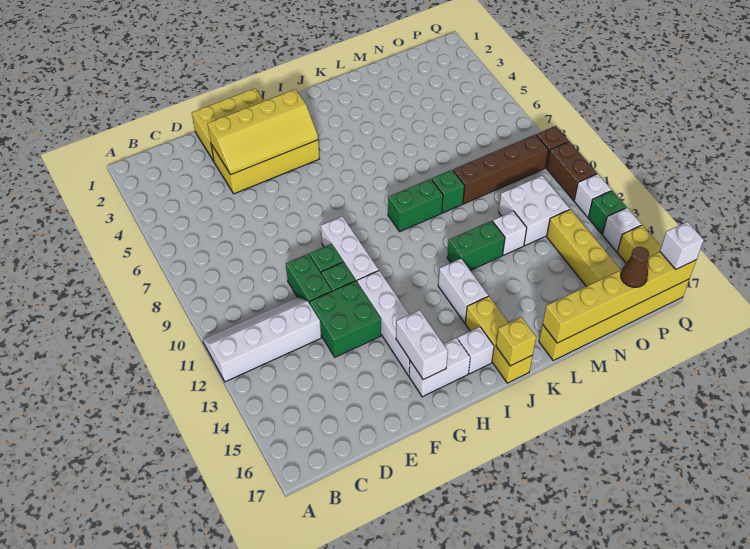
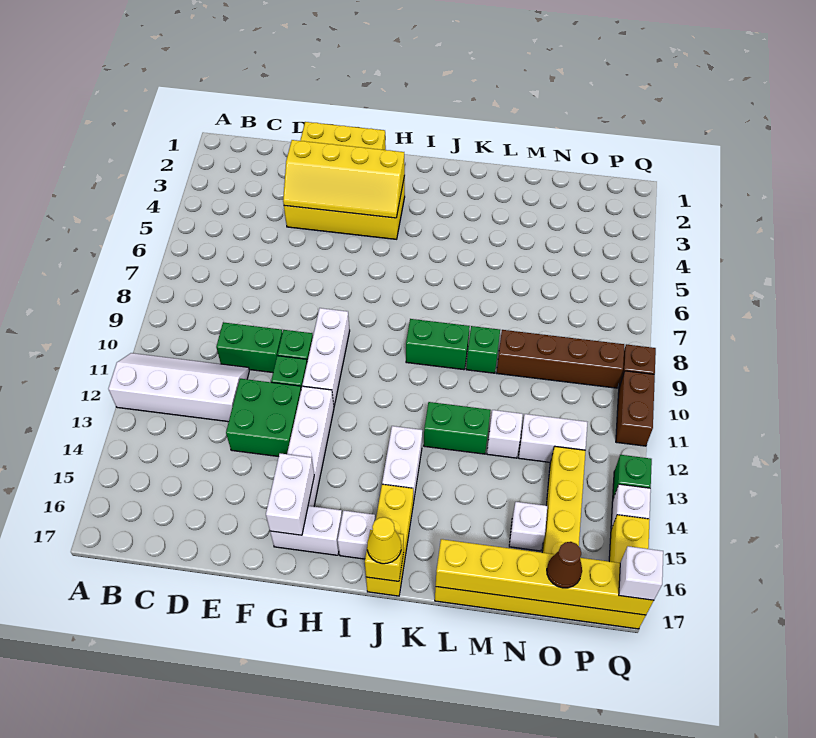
green brick E10:E11 level 1 -> green brick D10:E10 level 1
none -> yellow cone J17 level 3
white brick N11:O12 level 1 -> white brick N12:O12 level 1
white brick Q12 level 1 -> white brick N15 level 1

